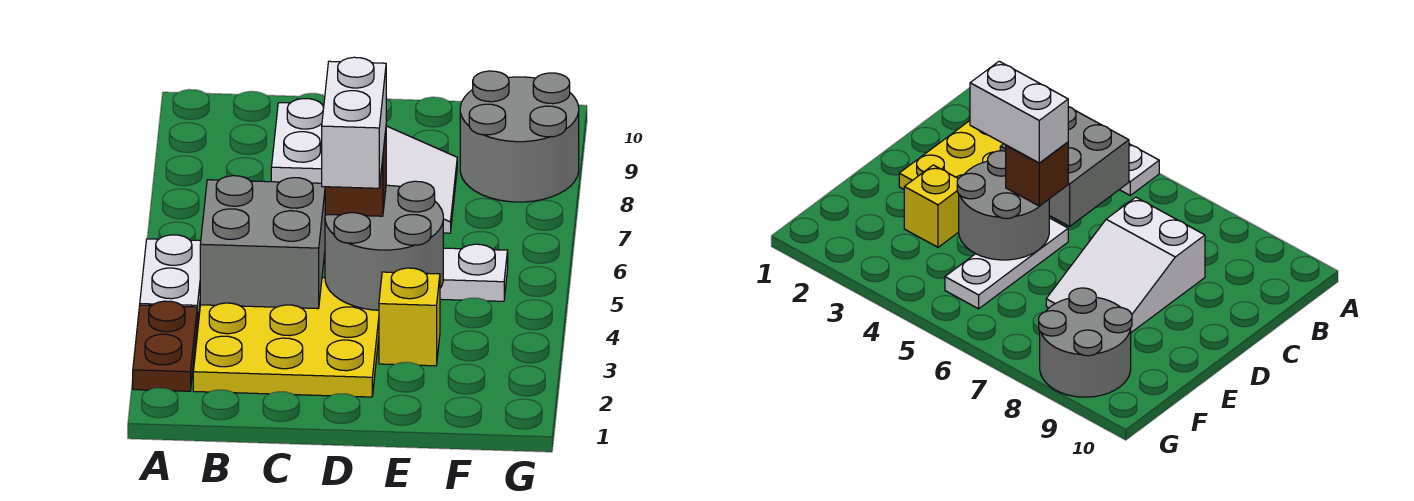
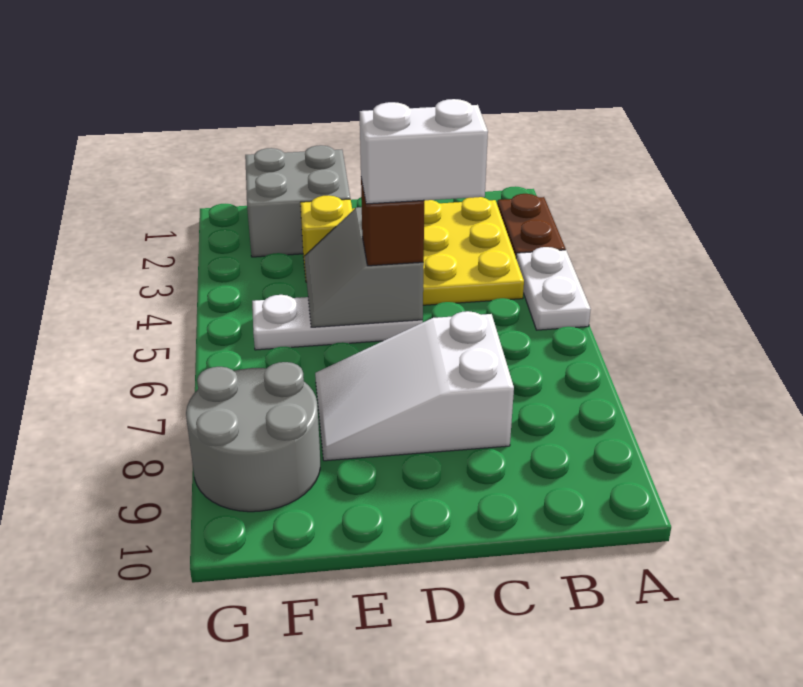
grey brick B4:C5 level 2 -> grey brick E1:F2 level 1
grey round brick D4:E5 level 2 -> grey slope D4:E5 level 2 top D
white brick D4:D5 level 4 -> white brick C5:D5 level 4

